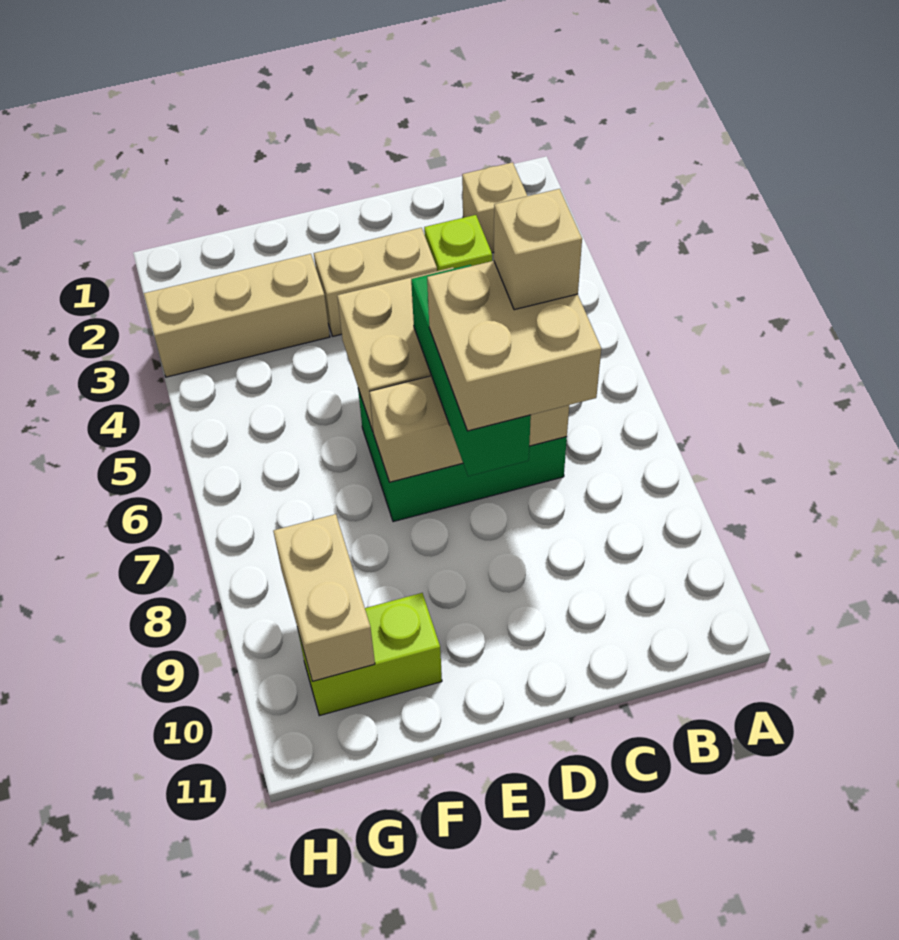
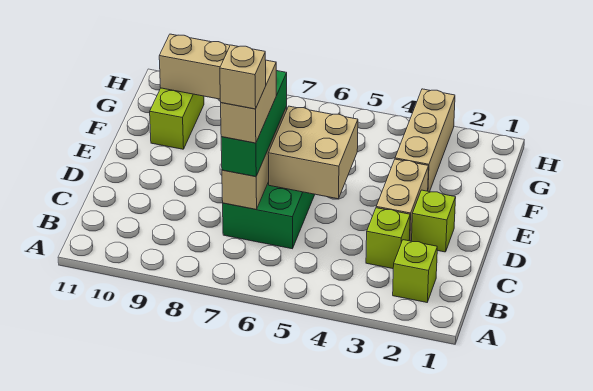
tan brick B2 level 1 -> lime brick B2 level 1
tan brick C7:D8 level 4 -> tan brick C7:D7 level 4
none -> lime brick D2 level 1
green brick D6:D8 level 3 -> green brick C7:E7 level 3

